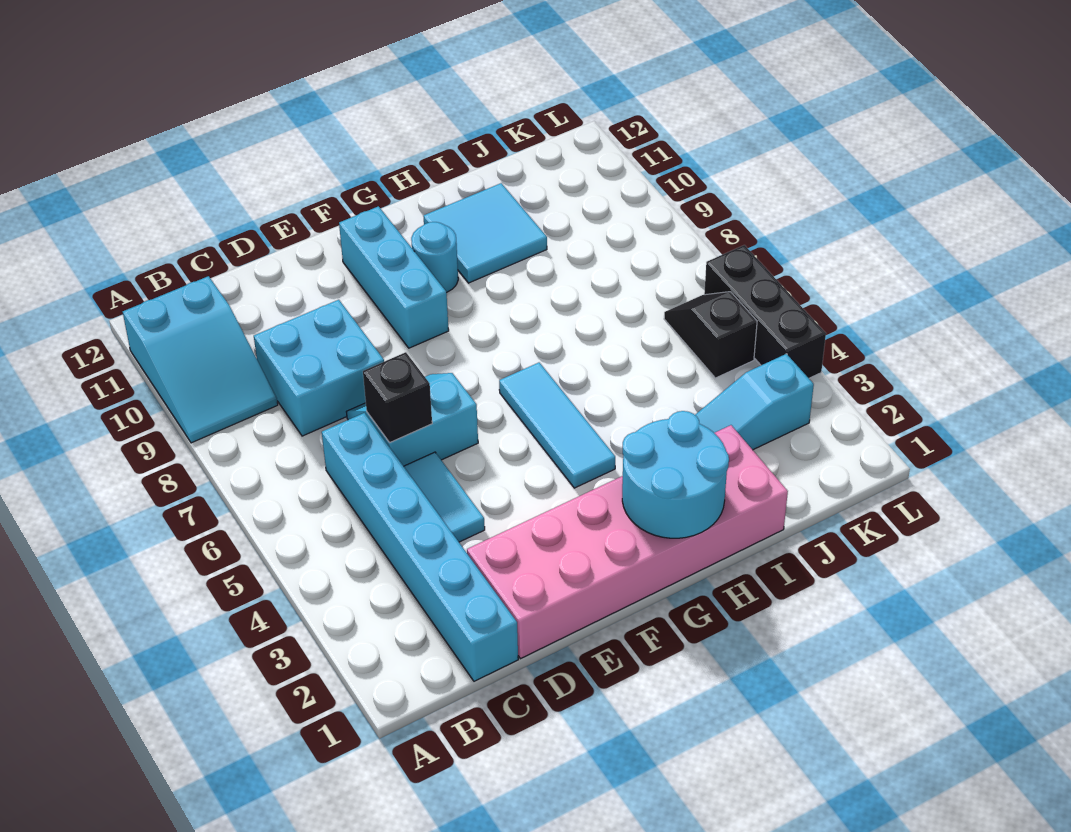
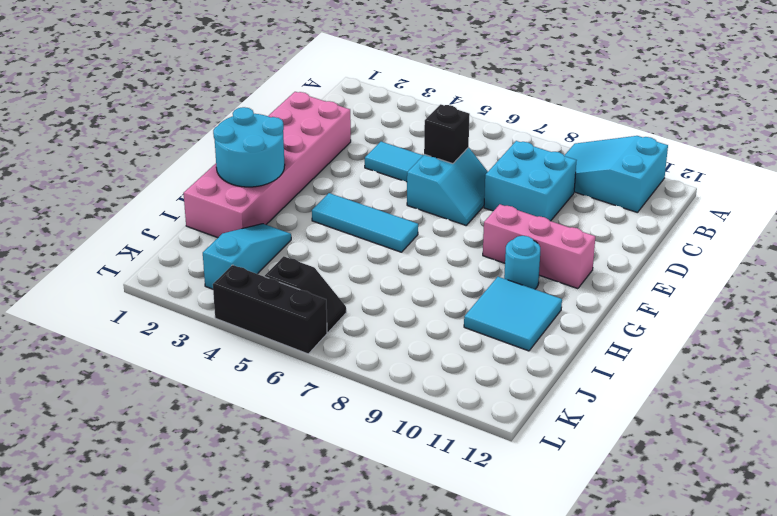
cyan brick C1:C6 level 1 -> none
cyan brick F9:F11 level 1 -> pink brick F9:F11 level 1

